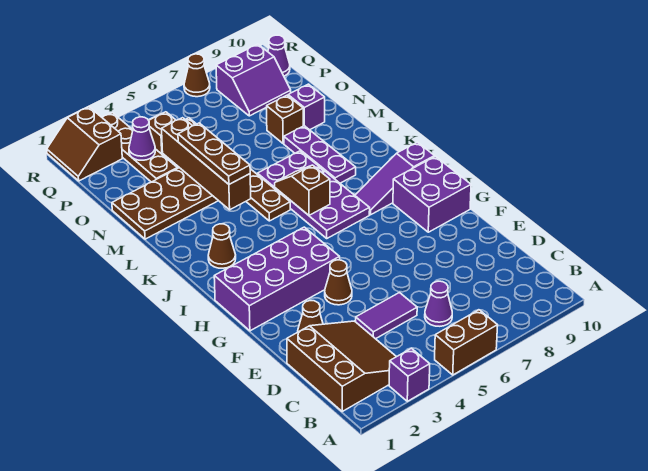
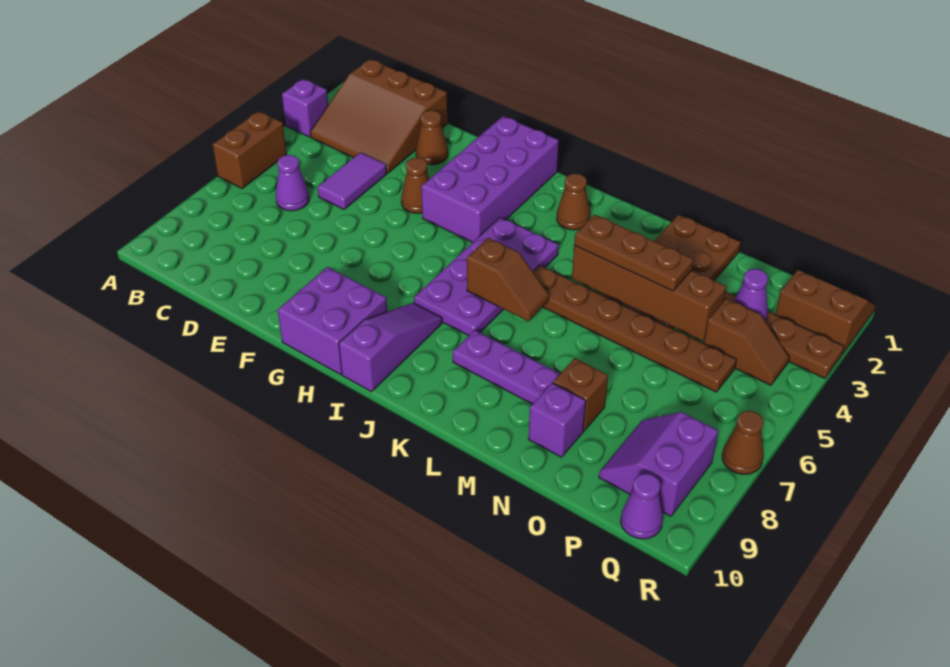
purple plate I6:L7 level 1 -> purple plate I4:J7 level 1

